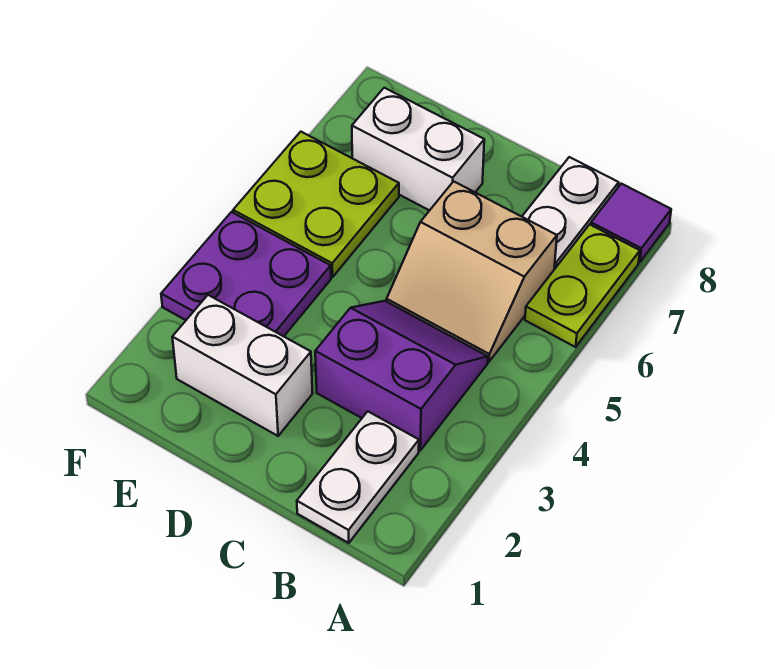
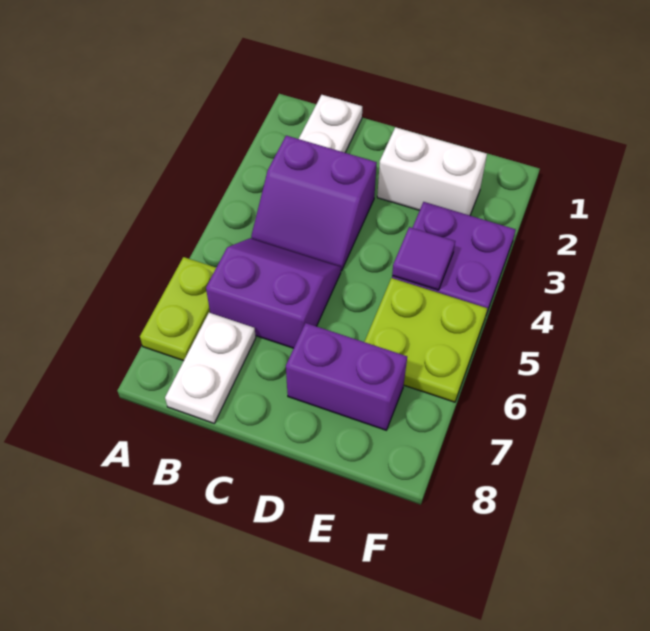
purple tile A8 level 1 -> purple tile E4 level 2
tan slope B5:C6 level 1 top 6 -> purple slope B5:C6 level 1 top 6
white brick D7:E7 level 1 -> purple brick D7:E7 level 1

